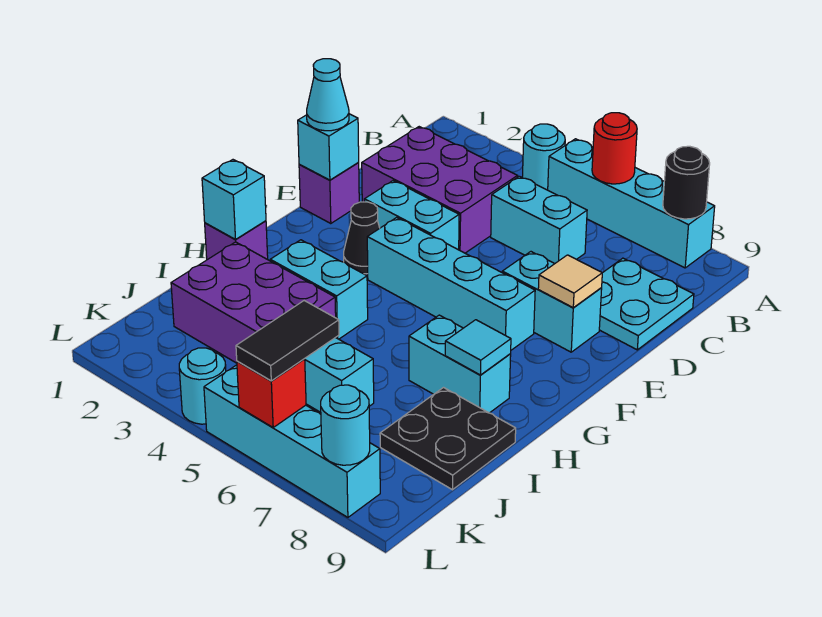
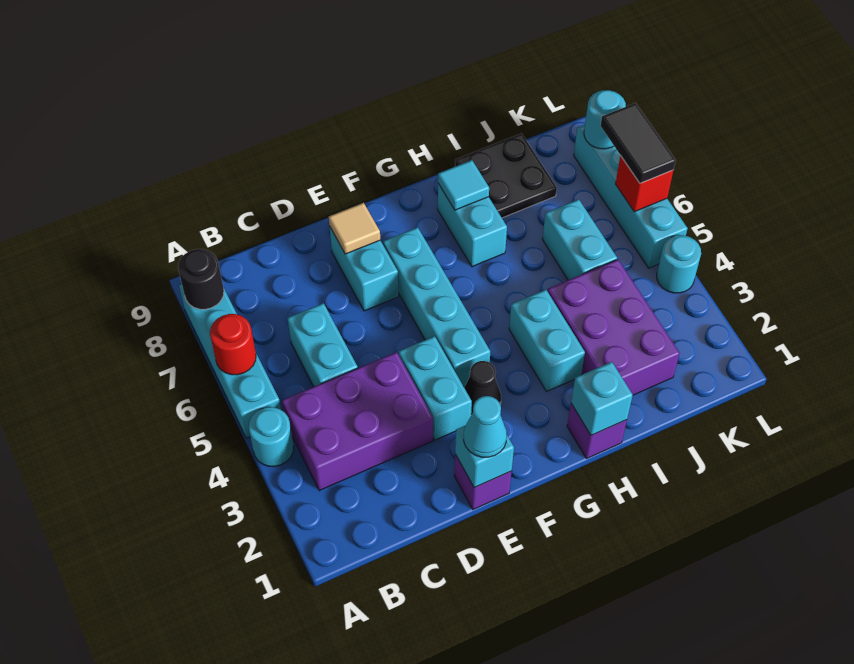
purple brick C2:D4 level 1 -> purple brick B3:D4 level 1
cyan plate C8:D9 level 1 -> none
black tile K6:L6 level 3 -> black tile L6:L7 level 3

